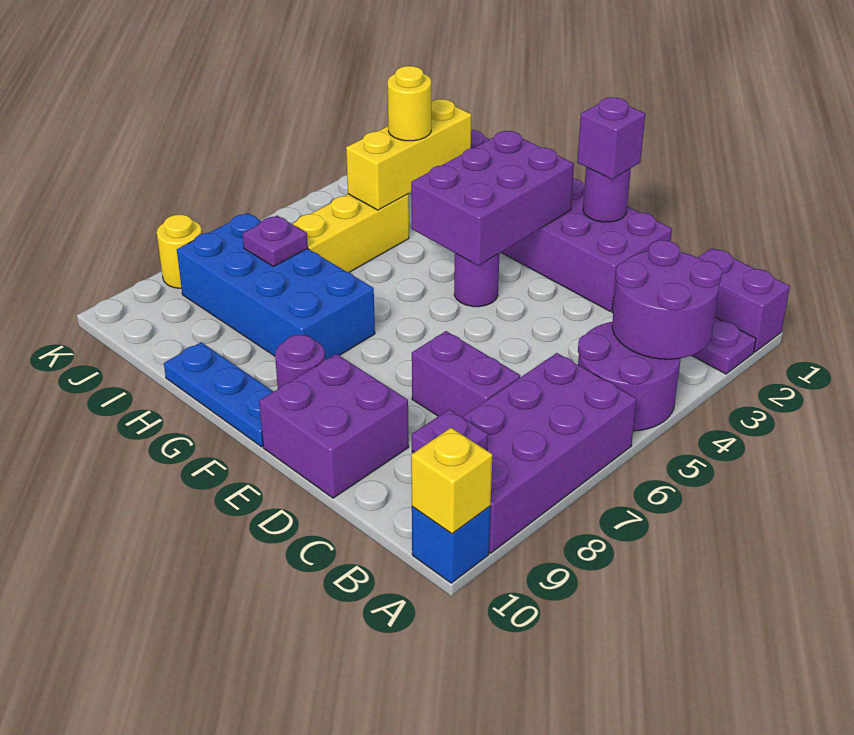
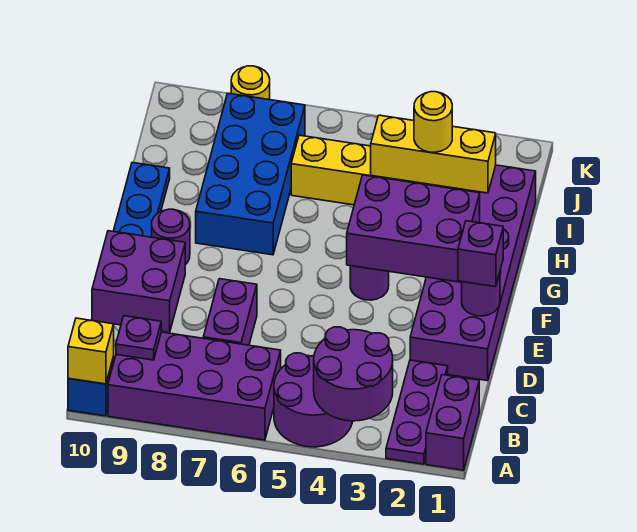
purple plate I7 level 2 -> none

